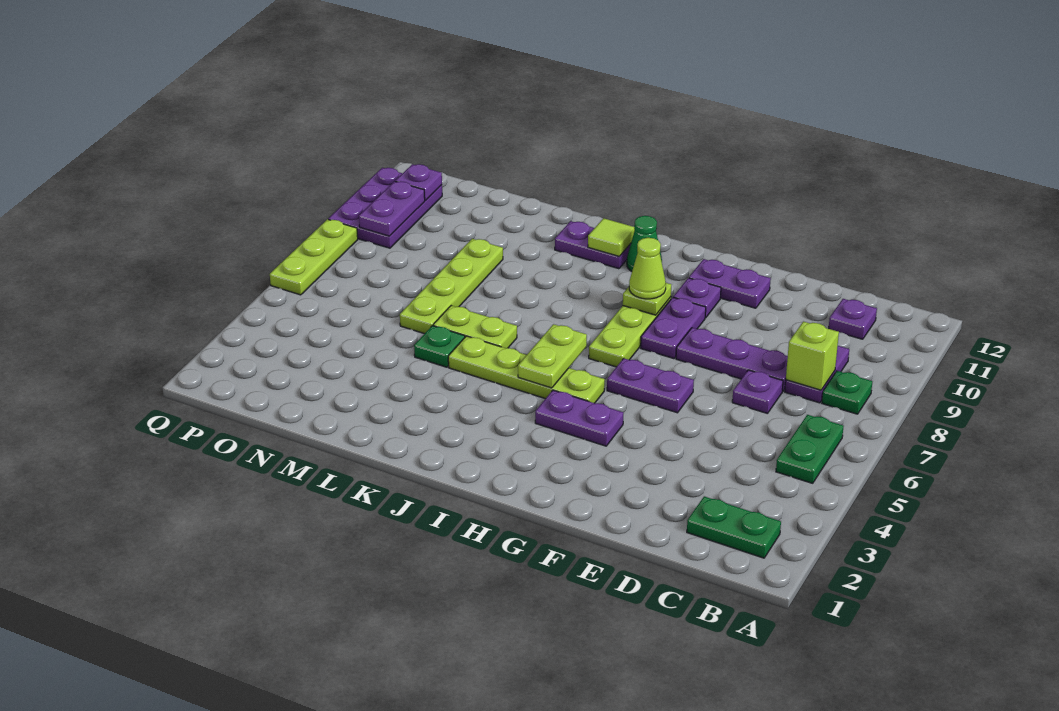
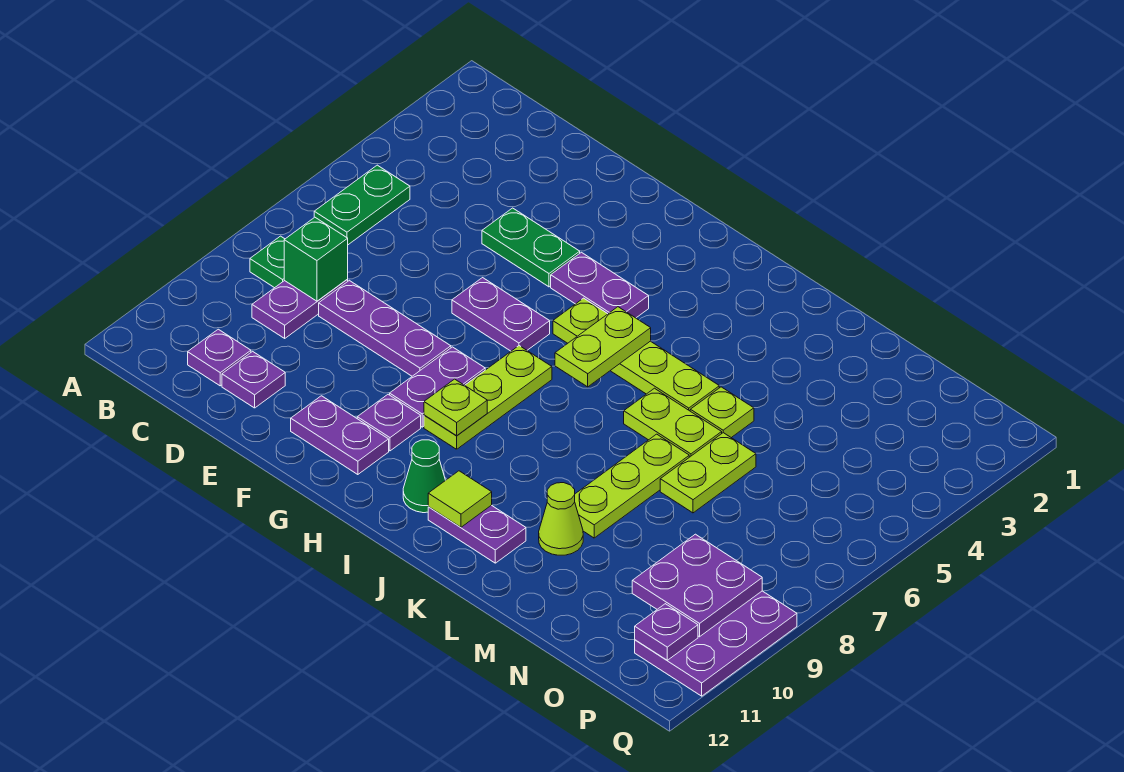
green plate B2:C2 level 1 -> green plate E4:F4 level 1
lime brick C8 level 2 -> green brick C8 level 2
purple plate D7 level 1 -> purple plate D11 level 1
lime cone H9 level 3 -> lime cone L10 level 1
green plate L5 level 1 -> lime plate L5 level 1
lime plate M6:M9 level 1 -> lime plate M6:M7 level 1
purple plate P9:P10 level 2 -> purple plate O9:P10 level 2
lime plate Q6:Q8 level 1 -> lime plate L7:L9 level 1

